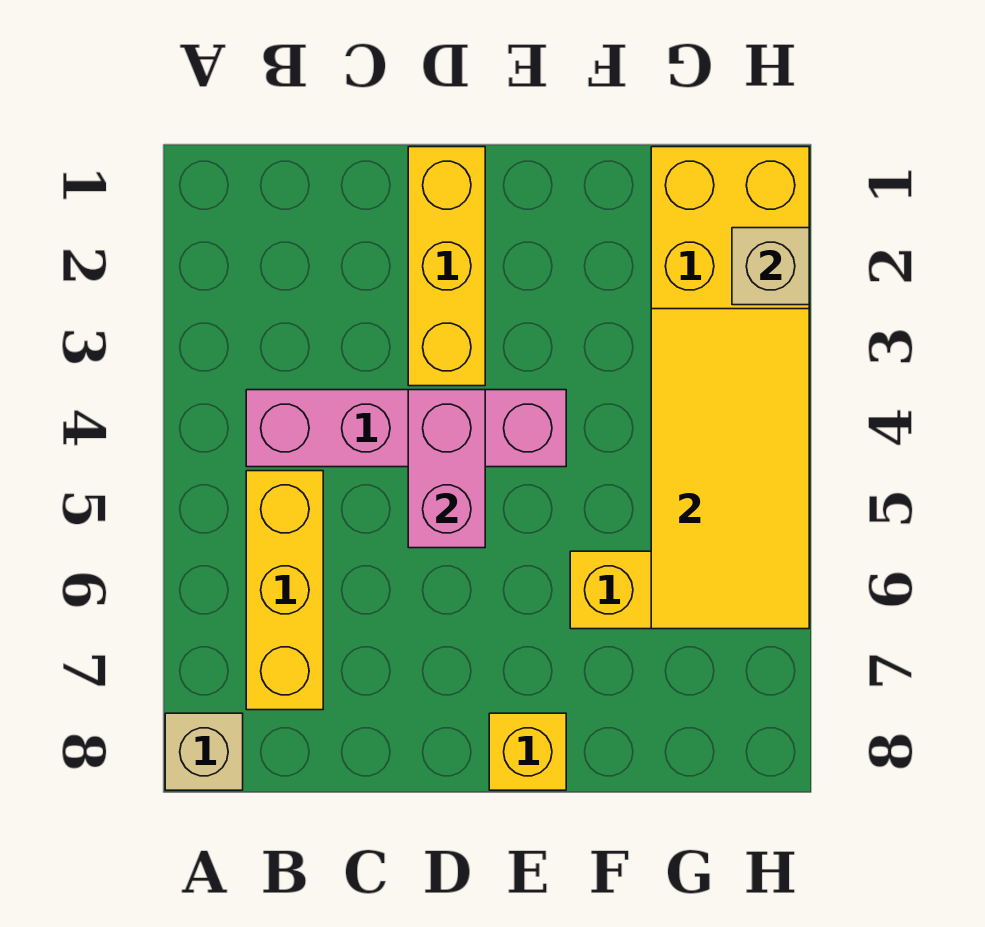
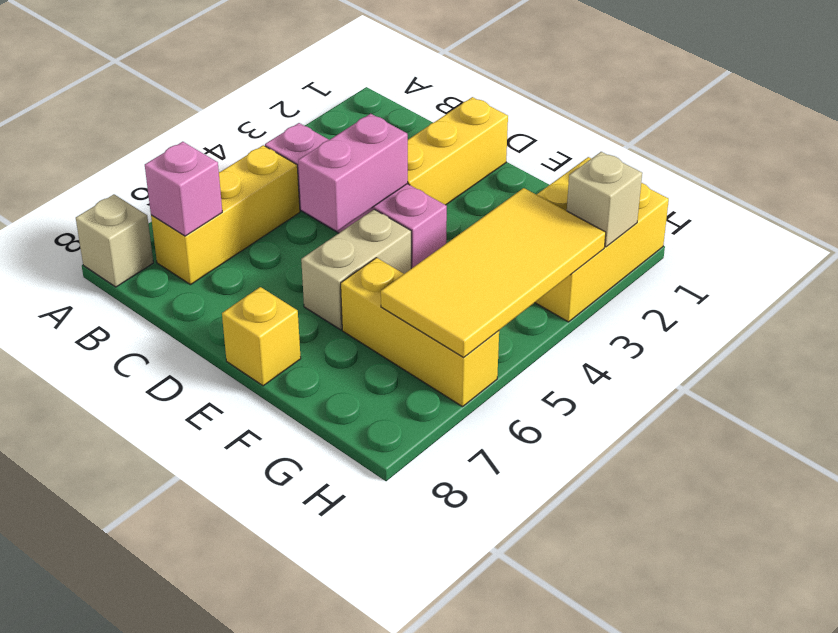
none -> pink brick B7 level 2
none -> tan brick E5:E6 level 1

